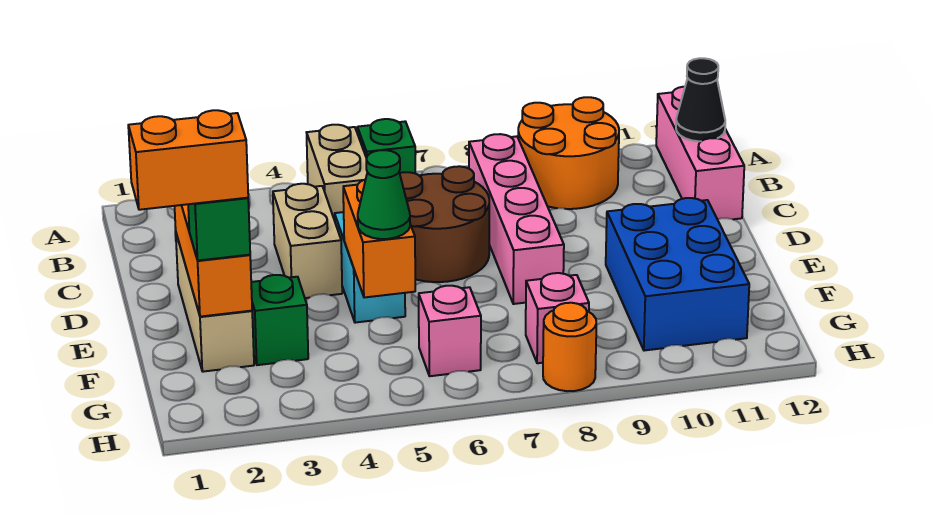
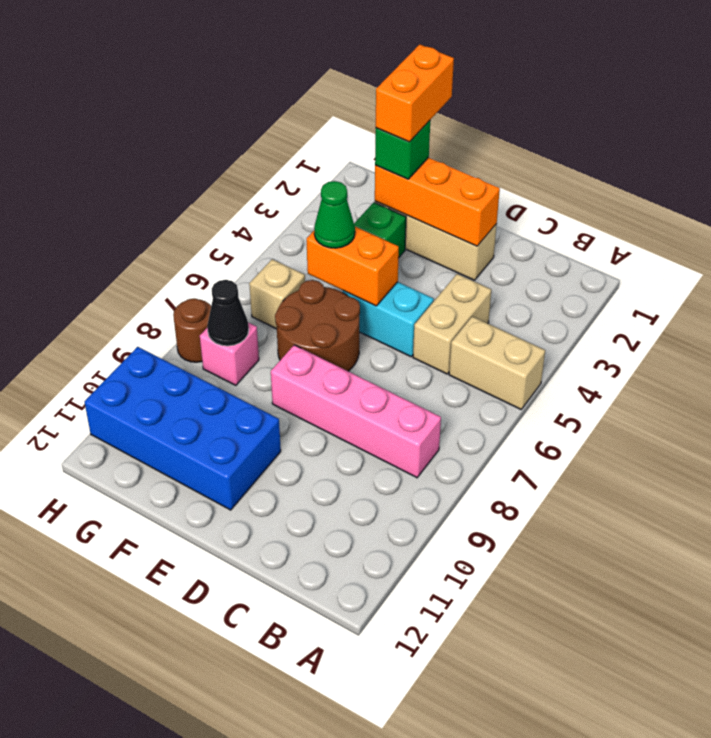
green brick A6 level 1 -> none
orange round brick A9:B10 level 1 -> none
pink brick A12:C12 level 1 -> none
black cone B12 level 2 -> black cone G8 level 2
tan brick C4:D4 level 1 -> tan brick C4:C5 level 1
brown round brick C6:D7 level 1 -> brown round brick E6:F7 level 1
blue brick E10:G11 level 1 -> blue brick E10:H11 level 1
pink brick G6 level 1 -> tan brick G6 level 1
orange round brick H8 level 1 -> brown round brick H8 level 1

